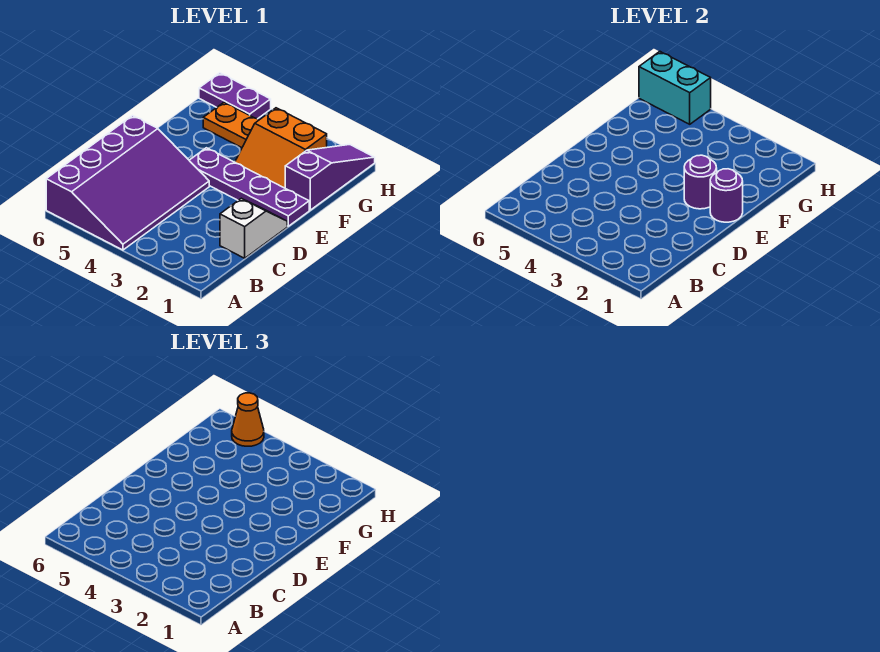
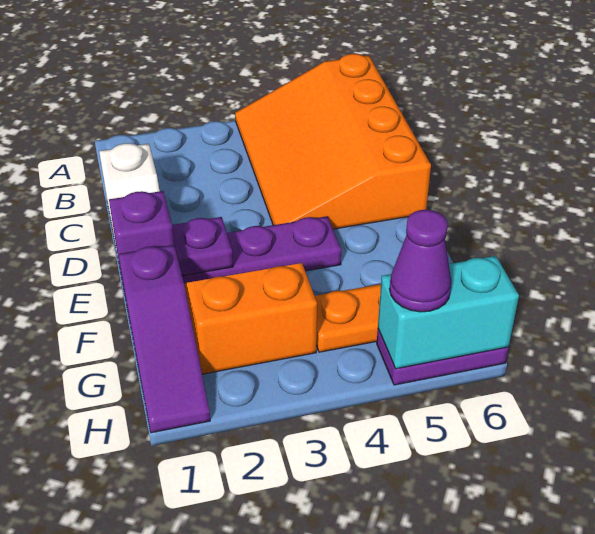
purple slope A4:D6 level 1 top 6 -> orange slope A4:D6 level 1 top 6
purple round brick E1 level 2 -> purple brick E1 level 2
purple round brick E2 level 2 -> purple plate E2 level 2
orange cone H5 level 3 -> purple cone H5 level 3

